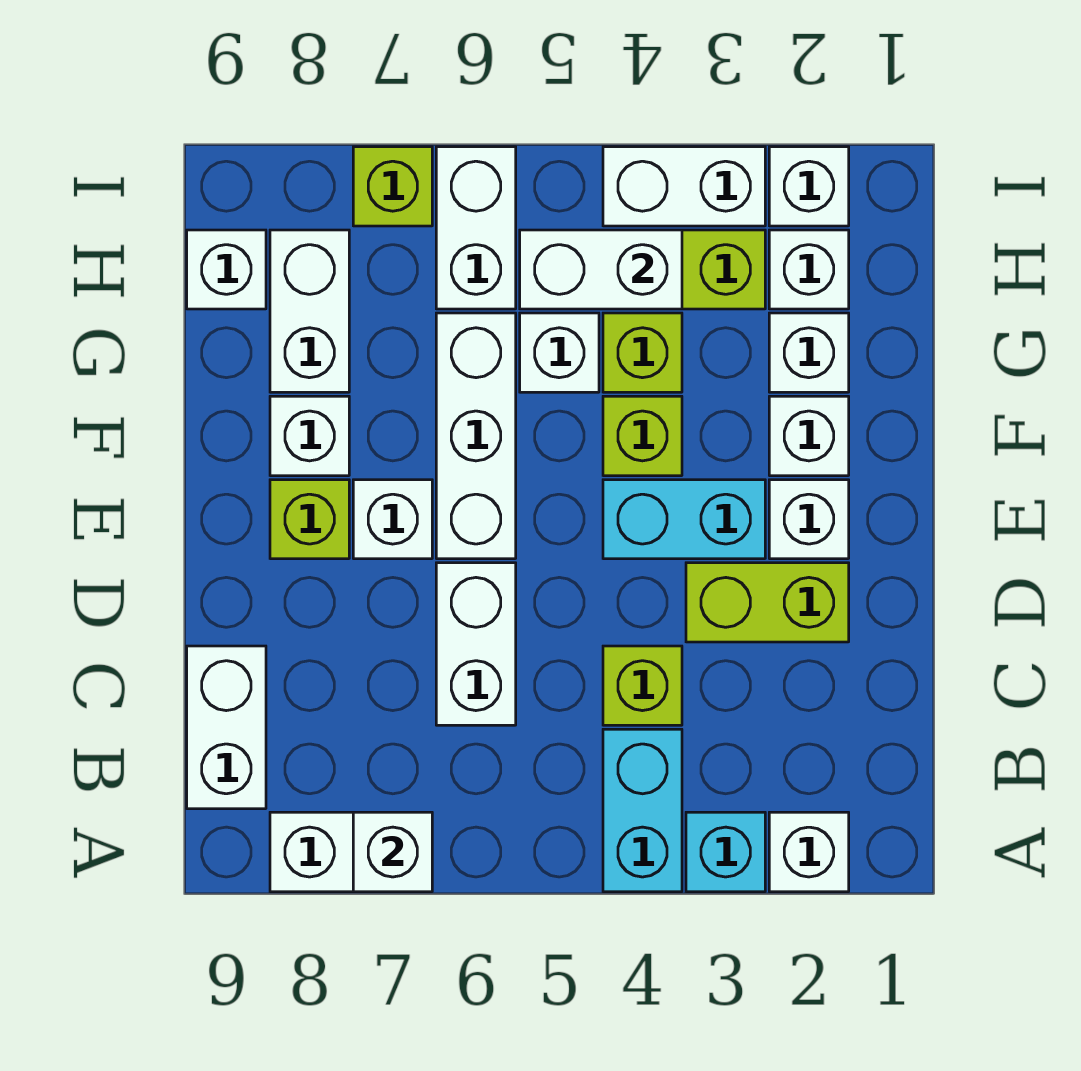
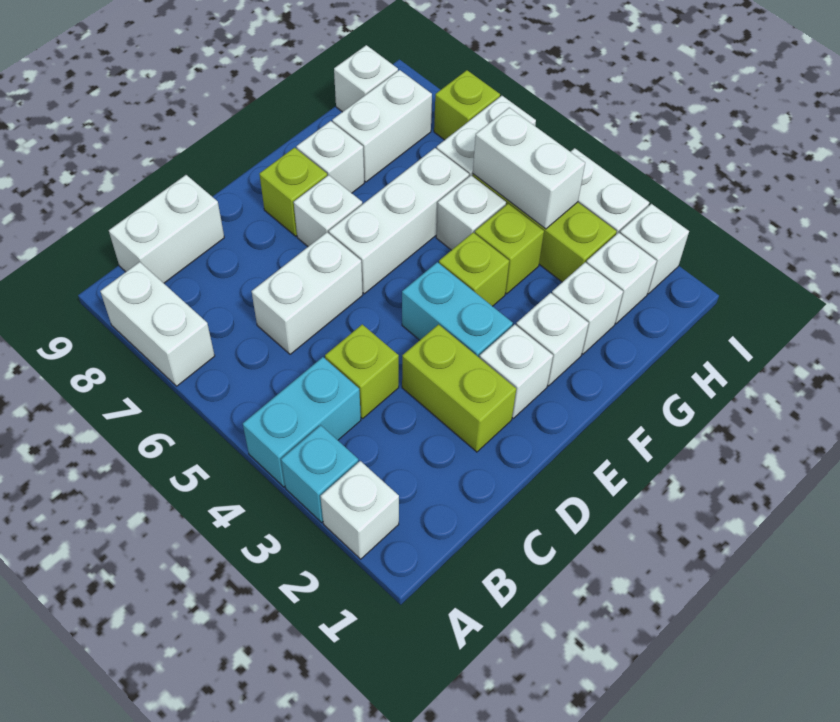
white brick A7 level 2 -> none

